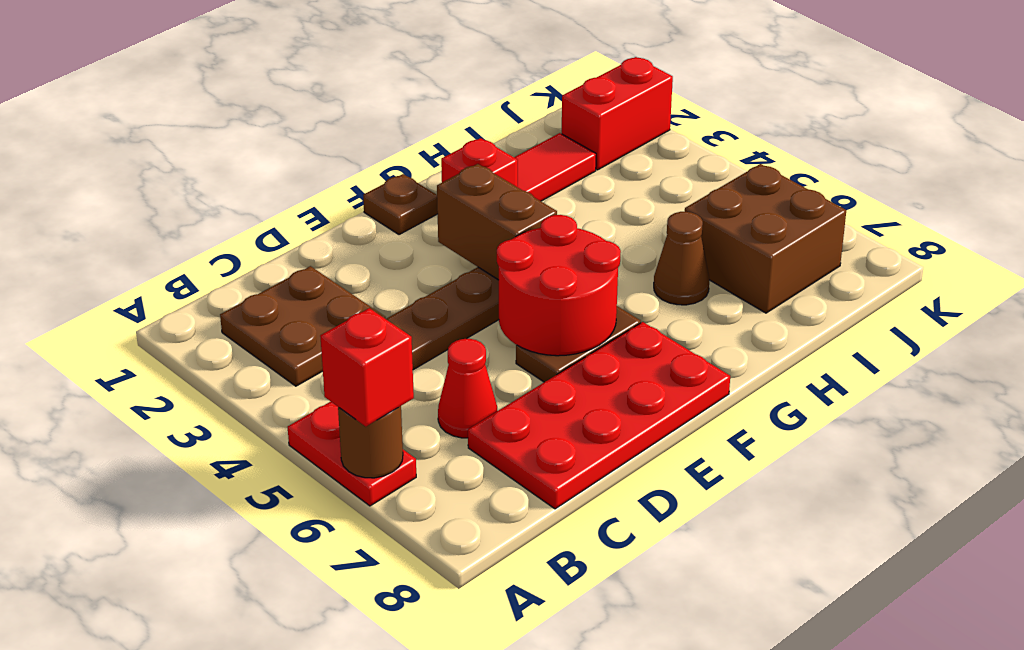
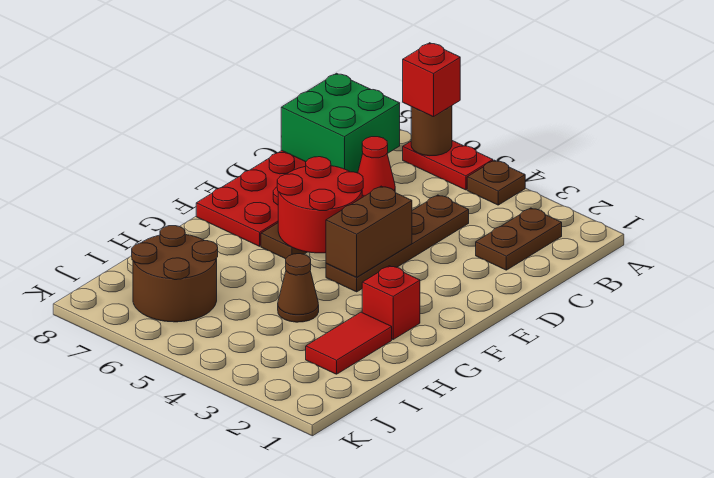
brown plate B2:C3 level 1 -> brown plate B2:C2 level 1
none -> green brick B7:C8 level 2
brown plate F1 level 1 -> brown plate A4 level 1
brown brick F3:F4 level 2 -> brown brick E4:F4 level 2
brown cone H6 level 1 -> brown cone H4 level 1
brown brick I6:J7 level 1 -> brown round brick I6:J7 level 1
red brick J2:K2 level 1 -> none

